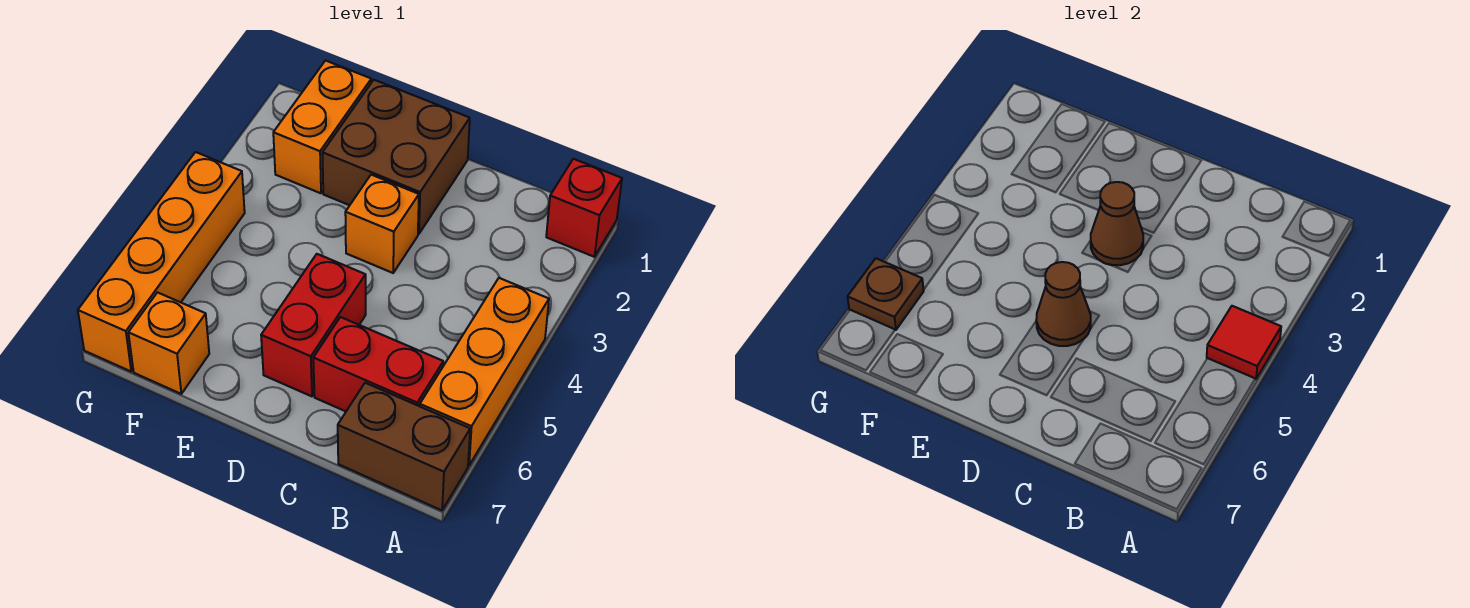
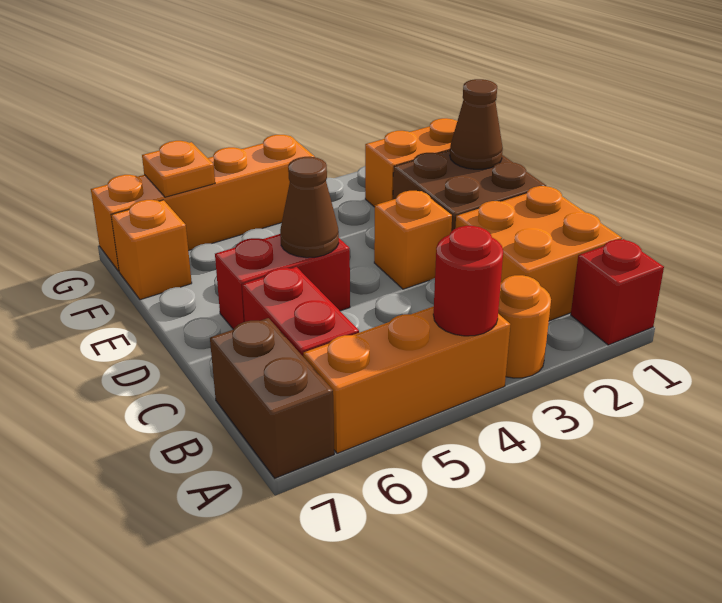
none -> orange round brick A3 level 1
red tile A4 level 2 -> red round brick A4 level 2
none -> orange brick B1:C2 level 1
brown cone D3 level 2 -> brown cone E1 level 2
brown plate G6 level 2 -> orange plate G6 level 2

